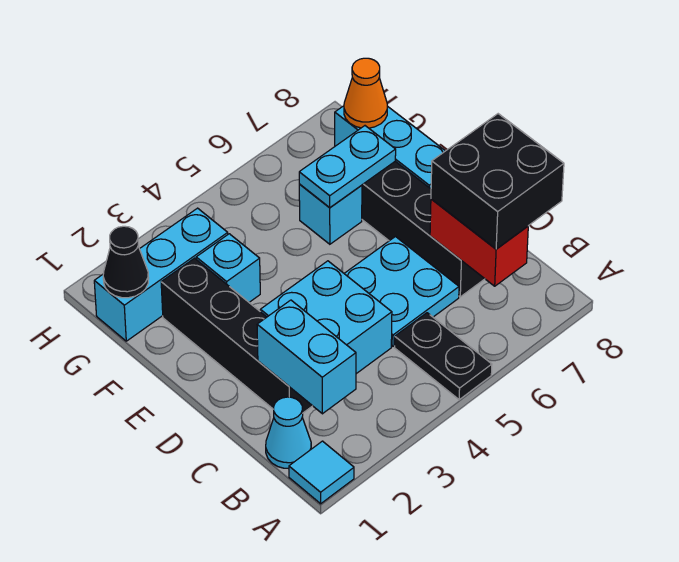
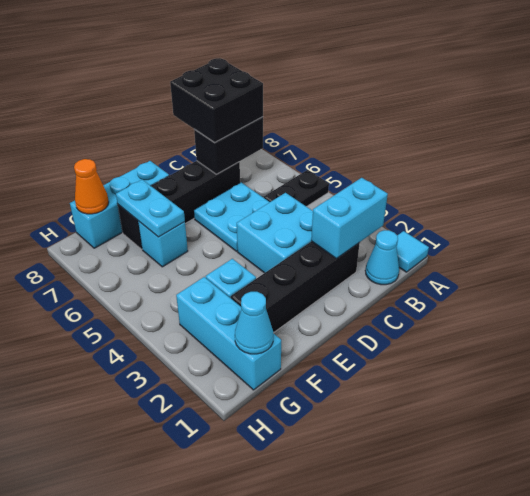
red brick B7:C7 level 2 -> black brick B7:C7 level 2
black cone G1 level 2 -> cyan cone G1 level 2

